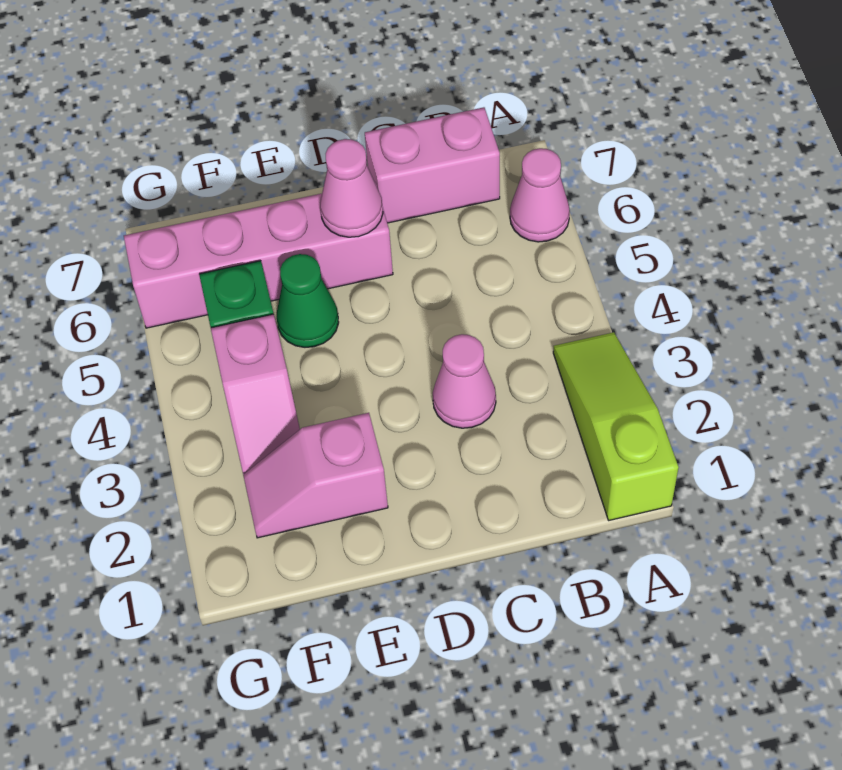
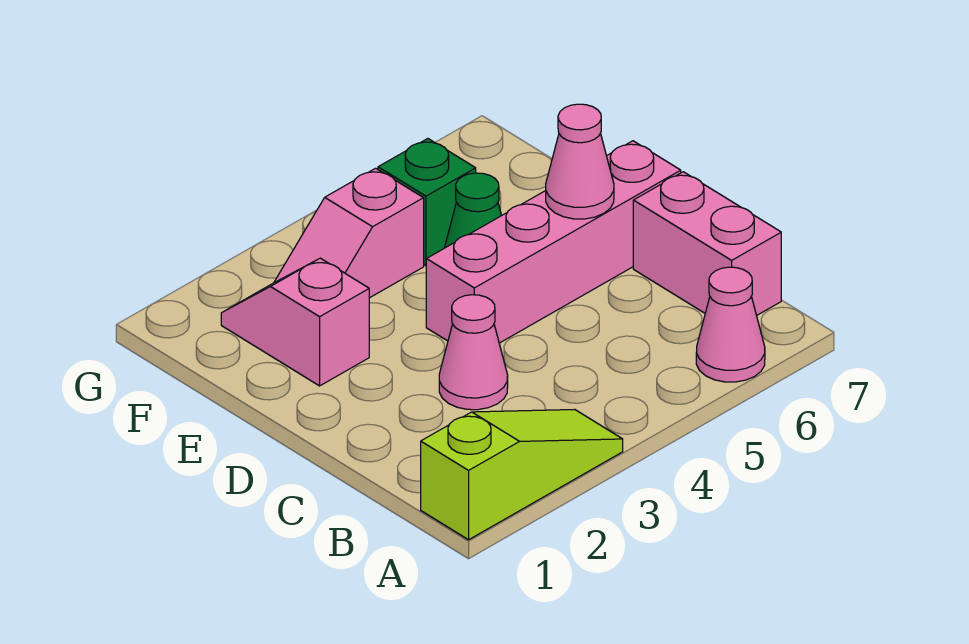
pink brick D6:G6 level 1 -> pink brick D4:D7 level 1

